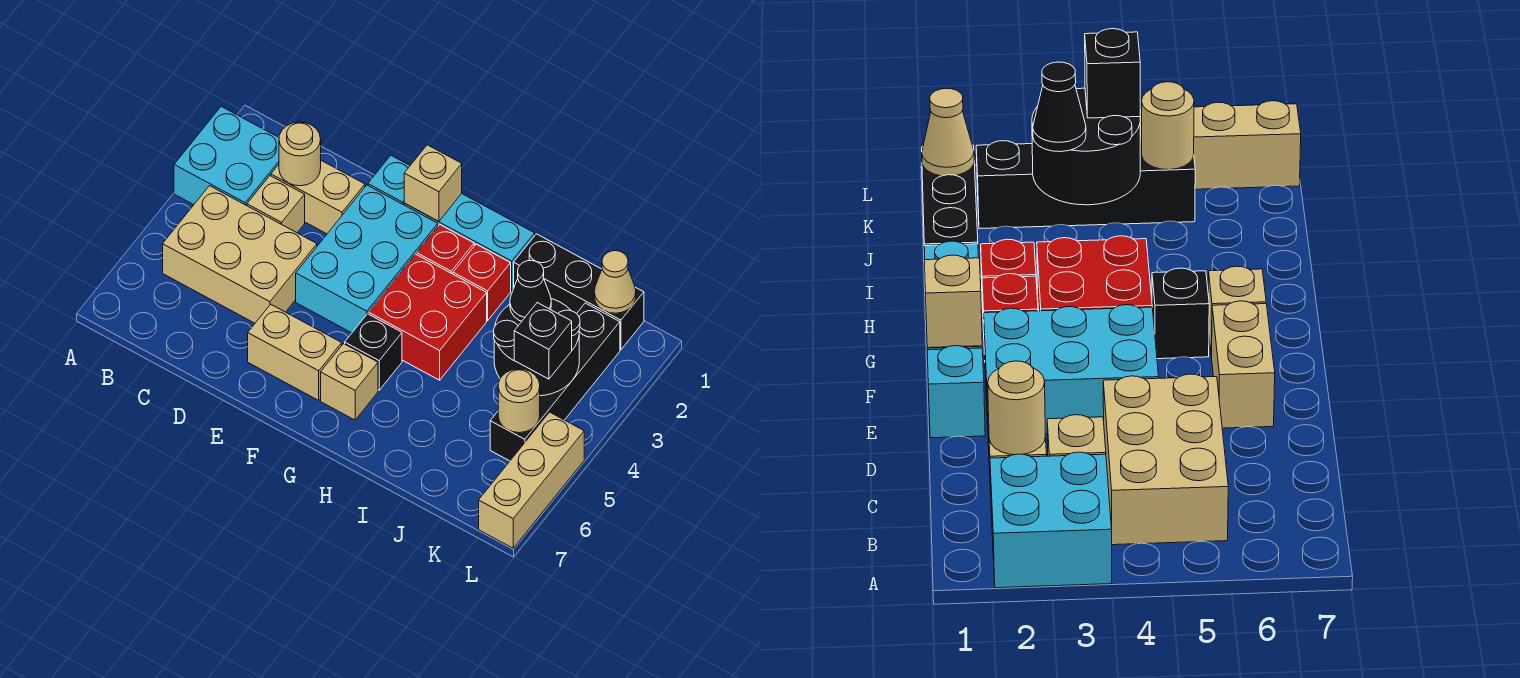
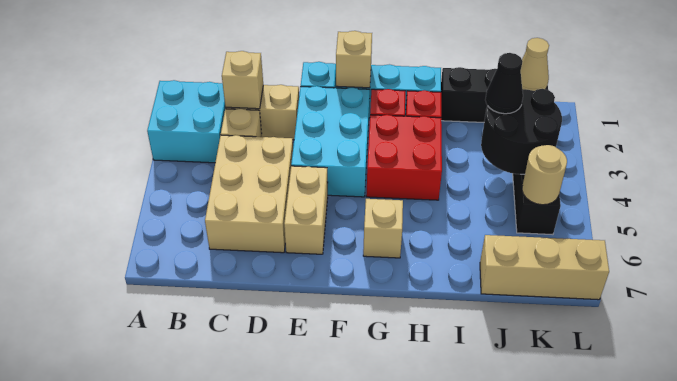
tan brick B4:D5 level 1 -> tan brick C4:D6 level 1
tan round brick C2 level 2 -> tan brick C2 level 2
tan brick E6:F6 level 1 -> tan brick E5:E6 level 1
black brick G5 level 1 -> none
black brick K4 level 3 -> none
tan brick L5:L7 level 1 -> tan brick J7:L7 level 1

